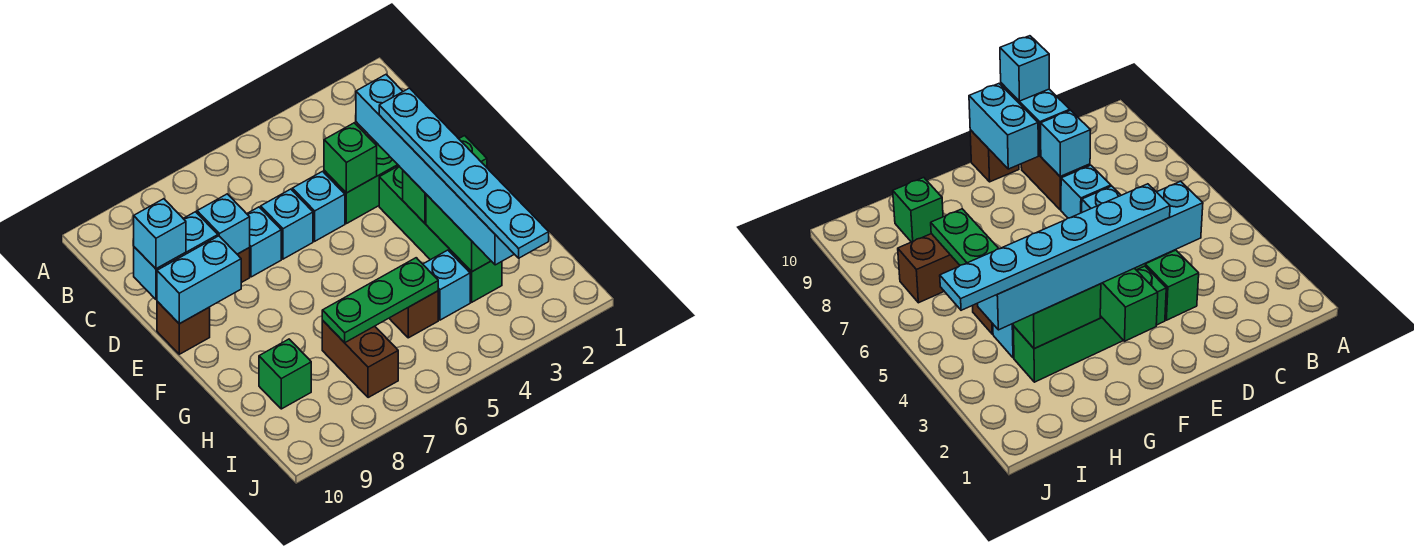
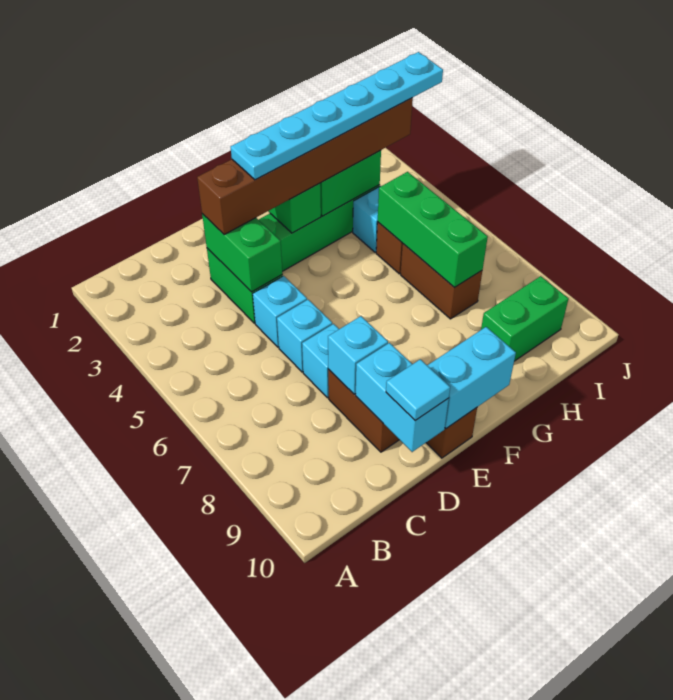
cyan brick D3:I3 level 3 -> brown brick D3:I3 level 3
green brick D4 level 2 -> green brick D3:D4 level 2
cyan brick D10 level 3 -> cyan tile D10 level 3
cyan brick E9:E10 level 2 -> cyan brick E10:F10 level 2
green plate H5:H7 level 2 -> green brick H5:H7 level 2
brown brick H7:I7 level 1 -> brown brick H6:H7 level 1
green brick H9 level 1 -> green brick H9:I9 level 1

